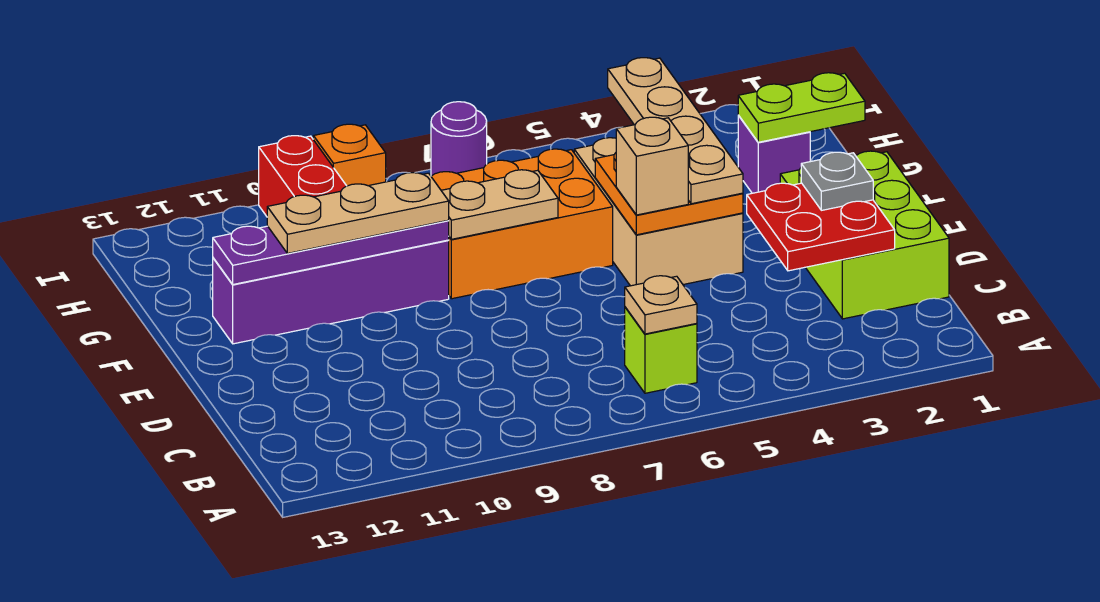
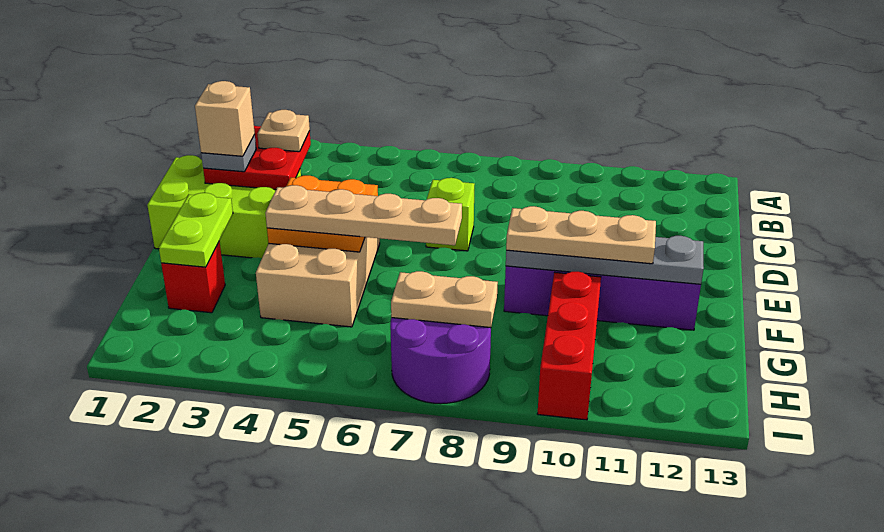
lime brick B6 level 1 -> lime brick D7 level 1
tan plate B6 level 2 -> tan plate C3 level 3
lime brick C1:E2 level 1 -> lime brick D1:E3 level 1
tan plate E4:H4 level 3 -> tan plate F4:F7 level 3
tan brick E5 level 3 -> tan brick D2 level 4
orange brick F6:G8 level 1 -> none
tan plate F7:F8 level 2 -> tan plate H7:H8 level 2
purple plate F9:F12 level 2 -> grey plate F9:F12 level 2
lime plate G1:G2 level 2 -> lime plate F2:G2 level 2
purple brick G2 level 1 -> red brick G2 level 1
purple round brick I7 level 1 -> purple round brick H7:I8 level 1
orange brick I9 level 1 -> none

